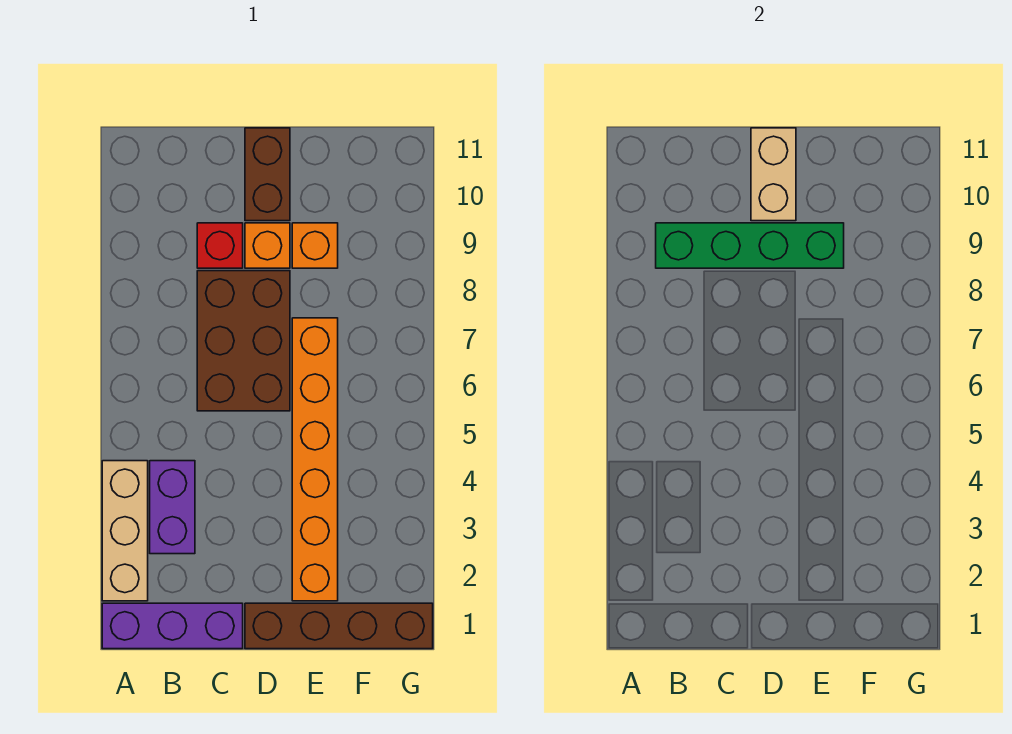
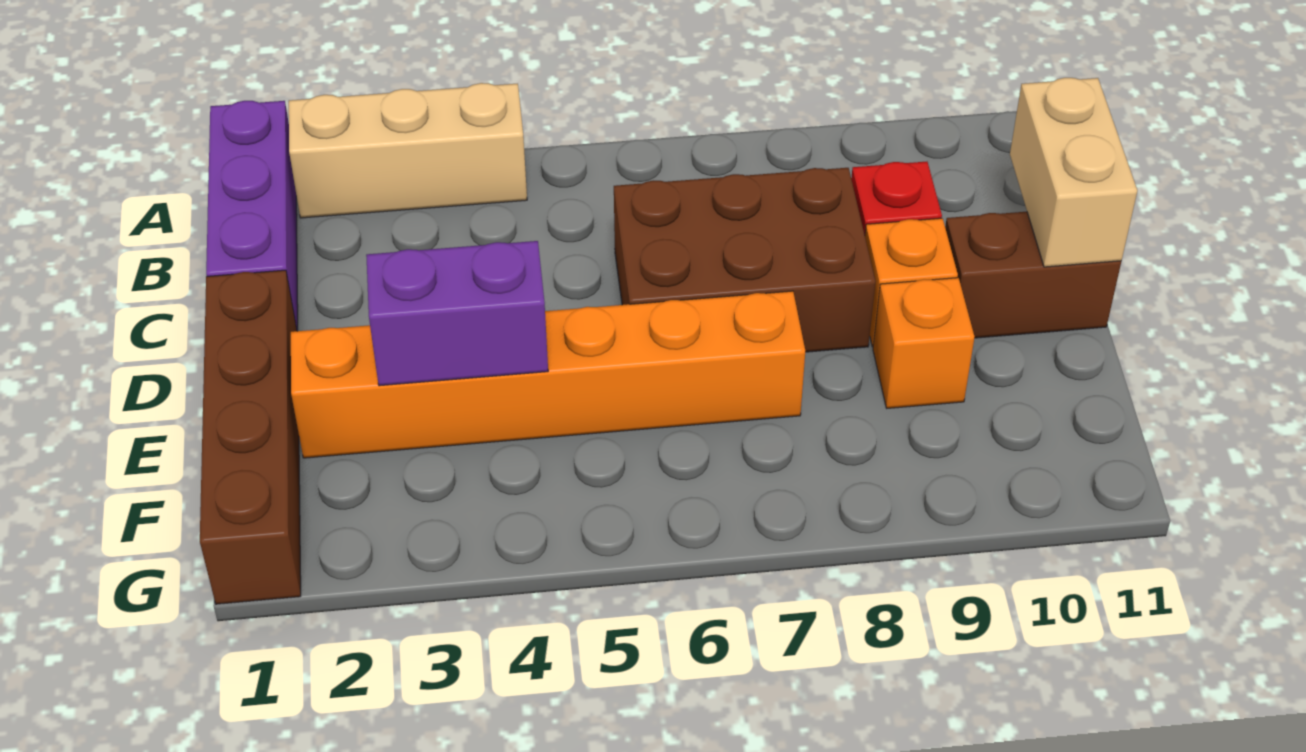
purple brick B3:B4 level 1 -> purple brick E3:E4 level 2
green brick B9:E9 level 2 -> none
tan brick D10:D11 level 2 -> tan brick C11:D11 level 2

